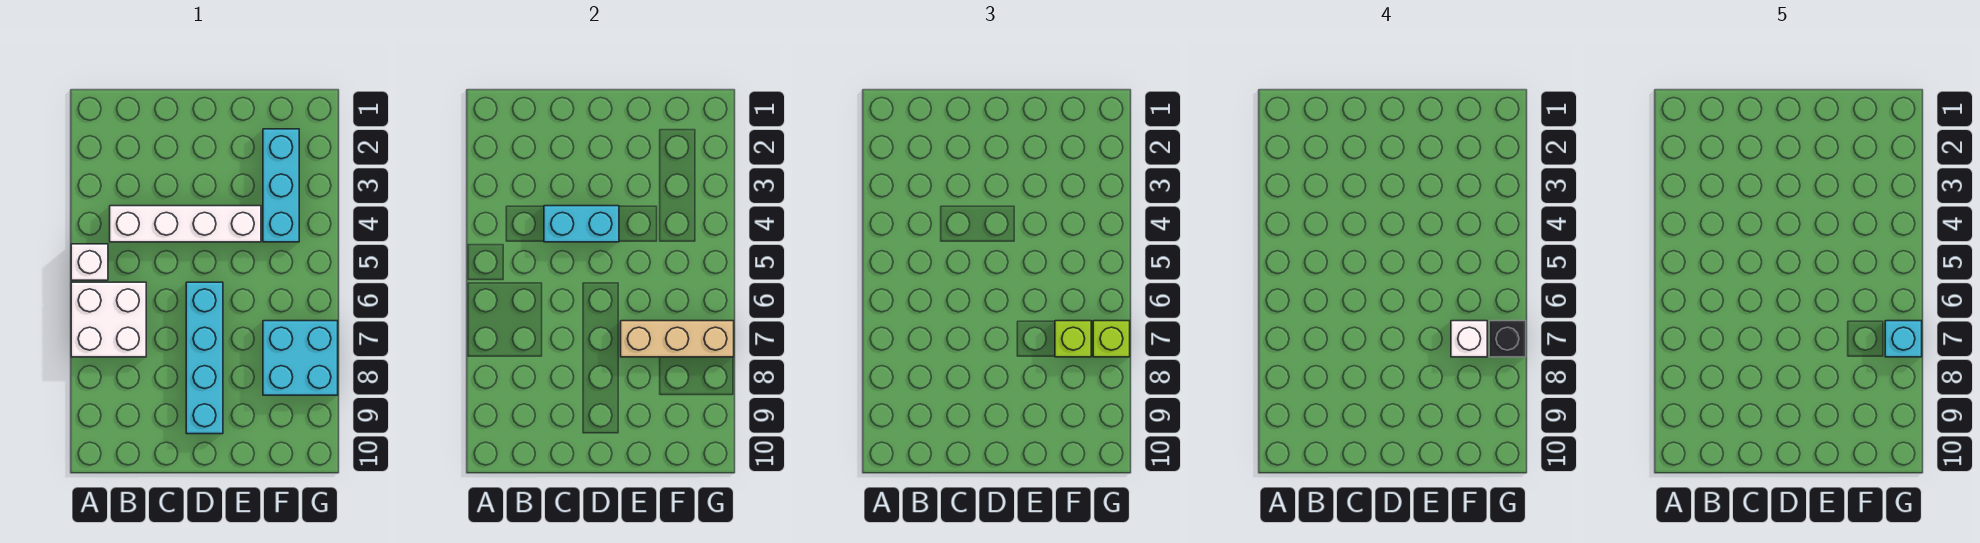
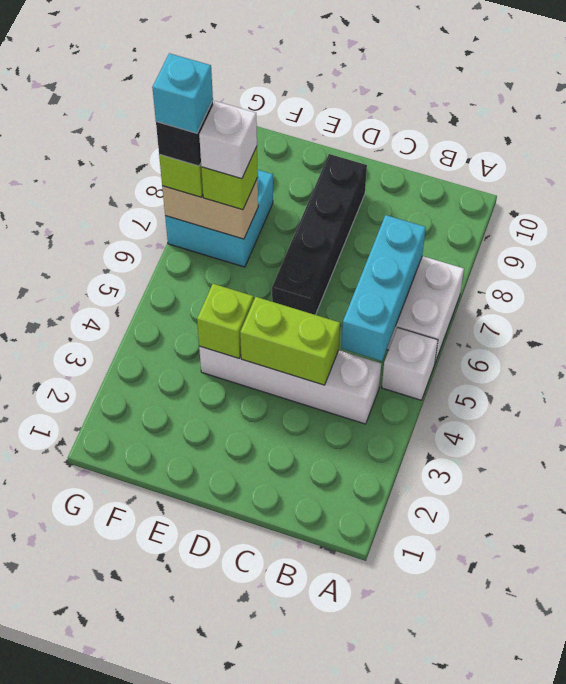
cyan brick C4:D4 level 2 -> lime brick C4:D4 level 2
cyan brick D6:D9 level 1 -> black brick D6:D9 level 1
none -> lime brick E4 level 2
tan brick E7:G7 level 2 -> tan brick F7:G7 level 2
cyan brick F2:F4 level 1 -> cyan brick B5:B7 level 2

